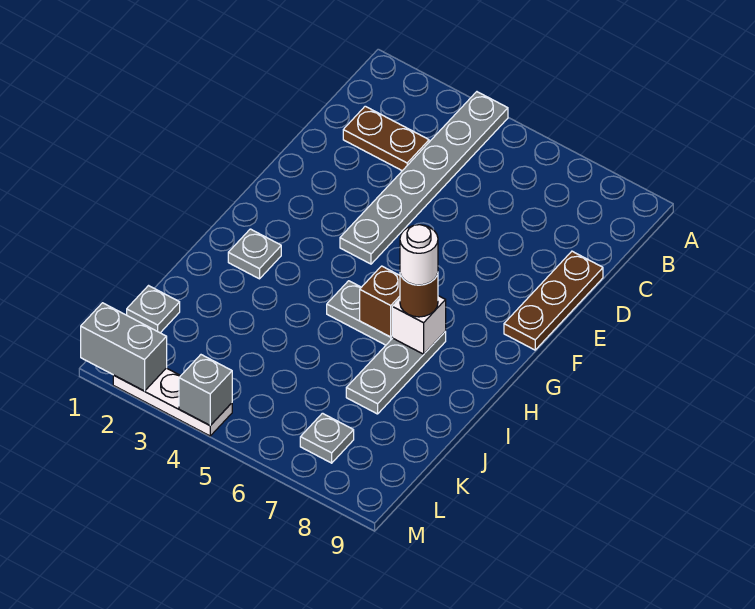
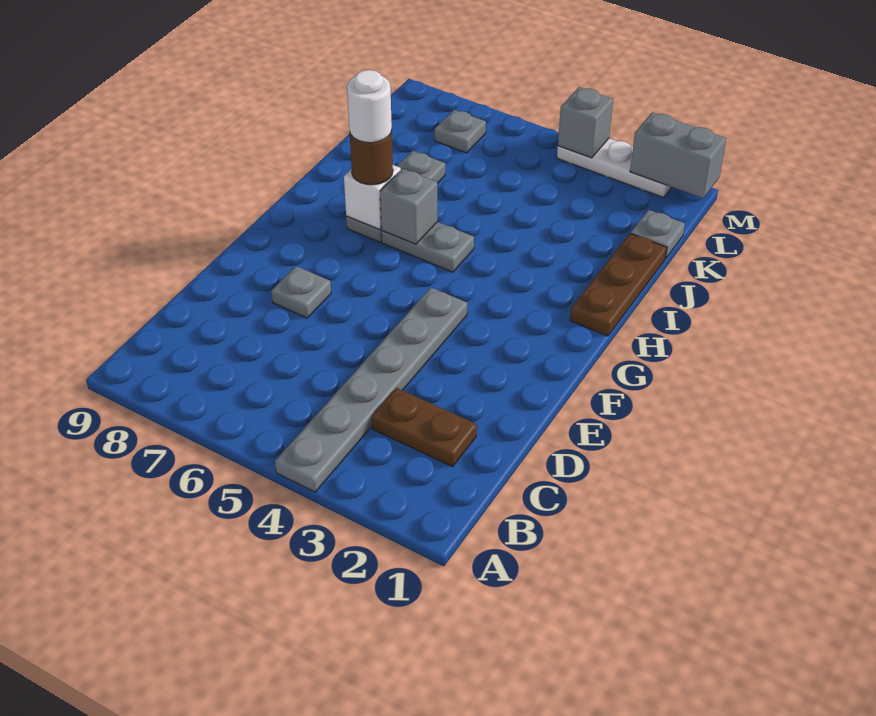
brown plate D9:F9 level 1 -> brown plate H1:J1 level 1
grey plate H2 level 1 -> grey plate E7 level 1
brown brick H6 level 2 -> grey brick H6 level 2

